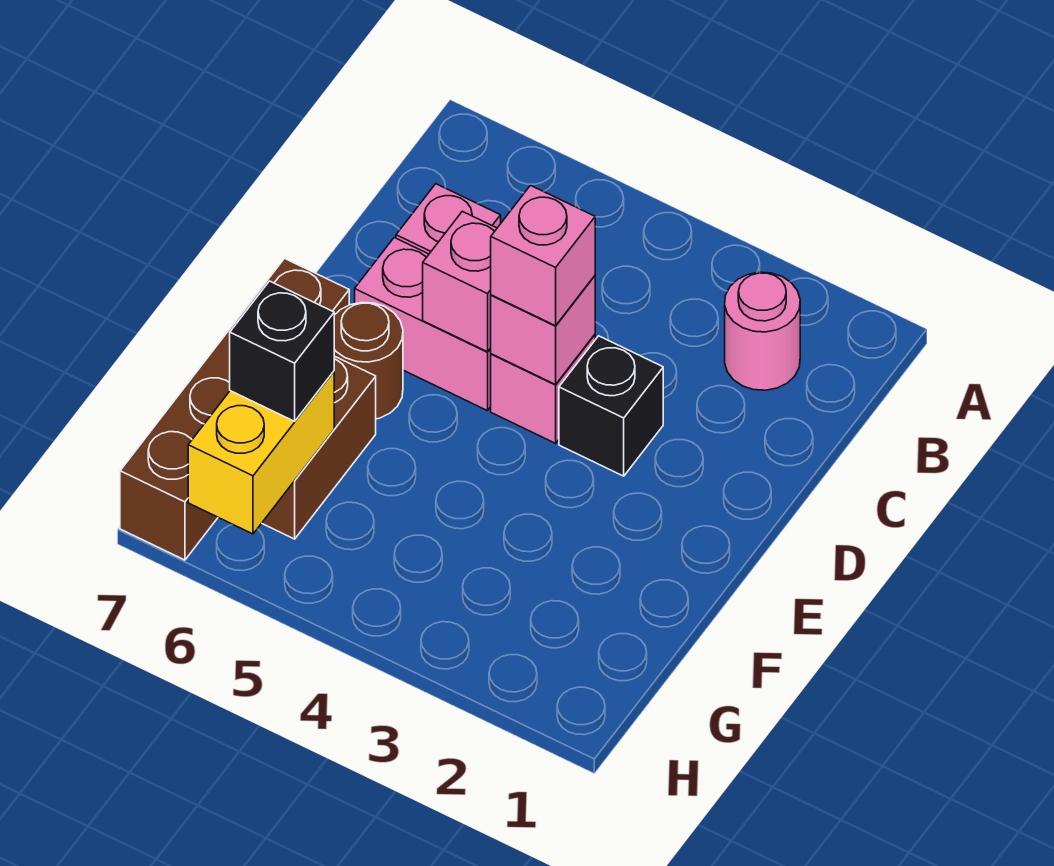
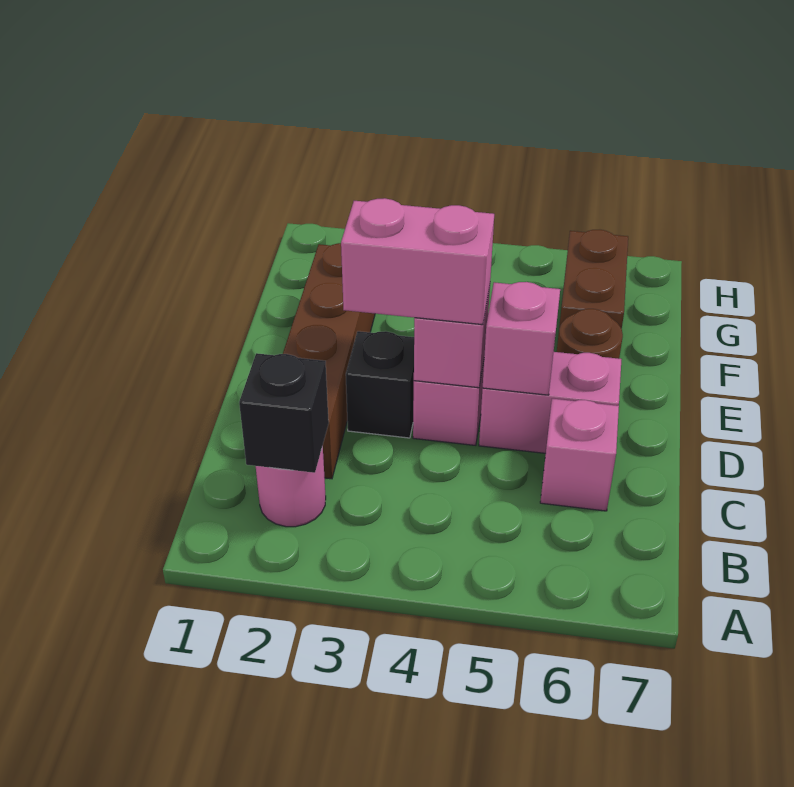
pink brick D4 level 3 -> pink brick D3:D4 level 3
brown brick E7:H7 level 1 -> brown brick C2:F2 level 1
yellow brick G6:H6 level 2 -> none
black brick G6 level 3 -> black brick B2 level 2

